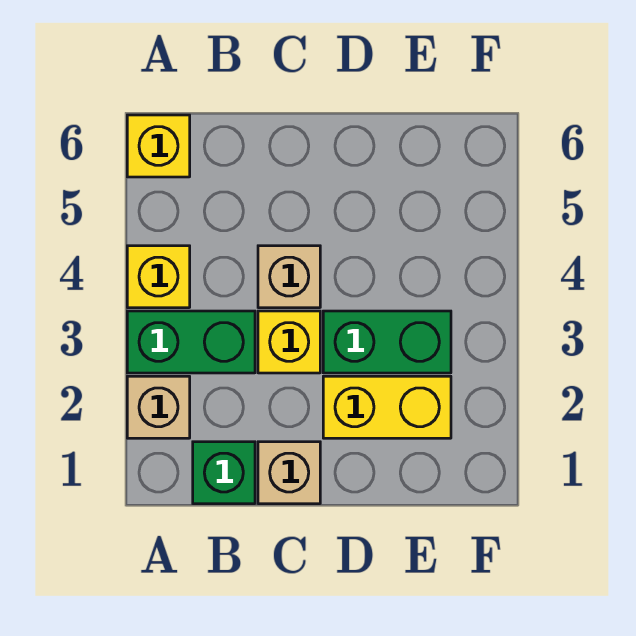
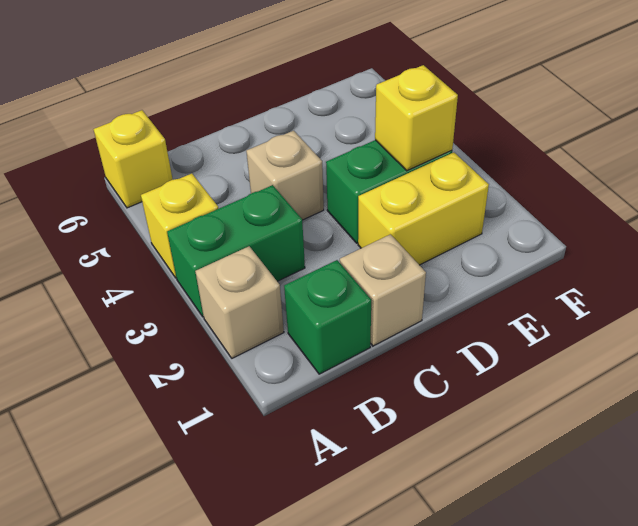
yellow brick C3 level 1 -> yellow brick E3 level 2

